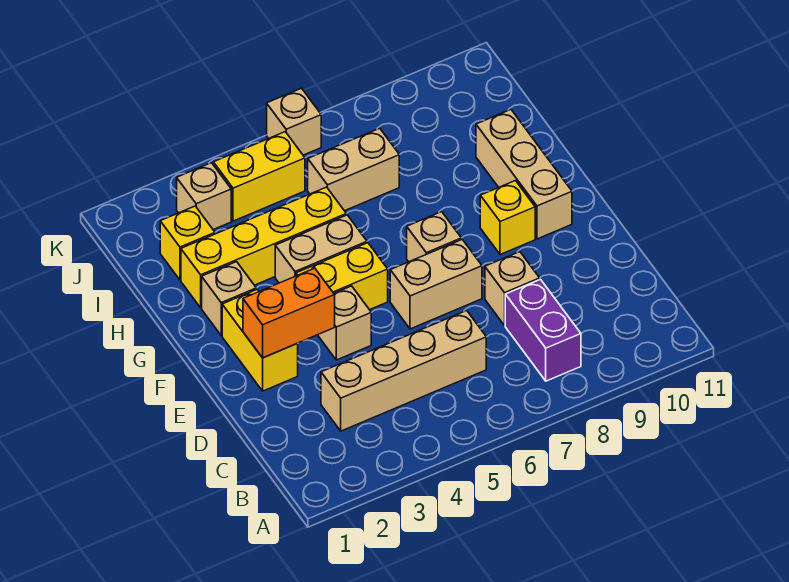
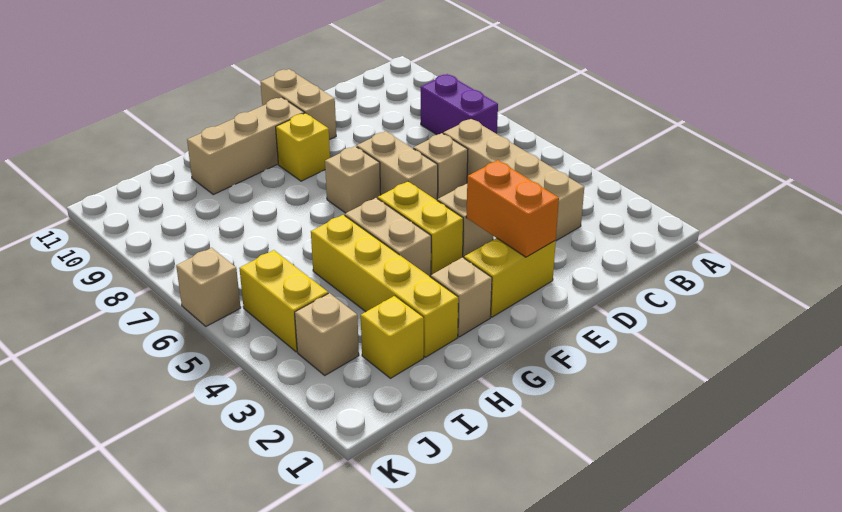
purple brick B8:C8 level 1 -> purple brick B7:B8 level 1
tan brick D8 level 1 -> tan brick D6 level 1
tan brick I6:I7 level 1 -> tan brick E10:E11 level 1

